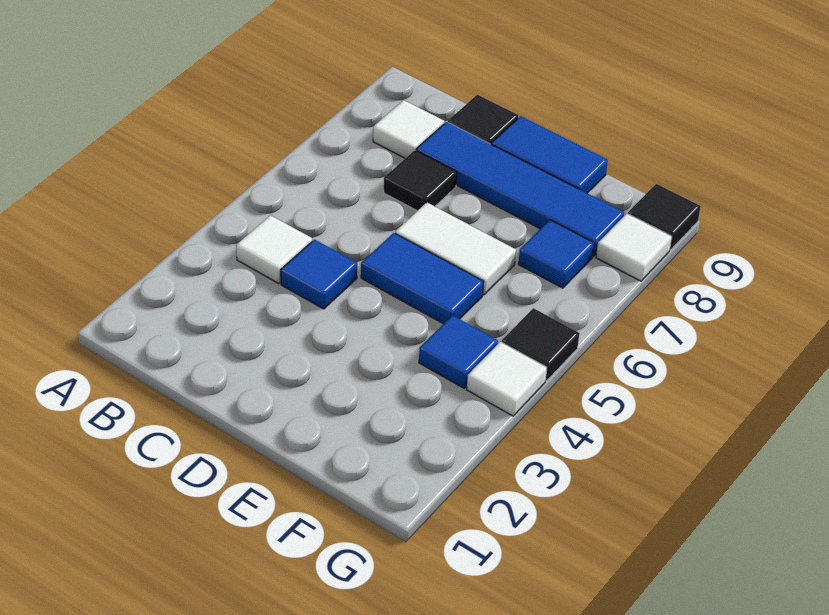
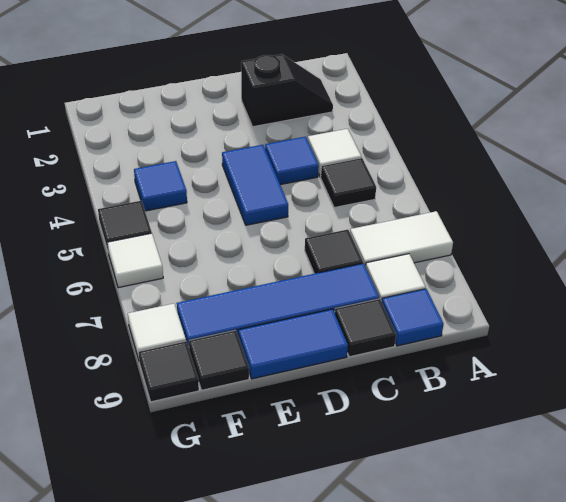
none -> black slope B2:C2 level 1 top C
none -> black tile B5 level 1
blue tile D5:E5 level 1 -> blue tile D4:D5 level 1
white tile D6:E6 level 1 -> white tile A7:B7 level 1
blue tile F7 level 1 -> blue tile B9 level 1
none -> black tile F9 level 1
white tile G4 level 1 -> white tile G6 level 1

